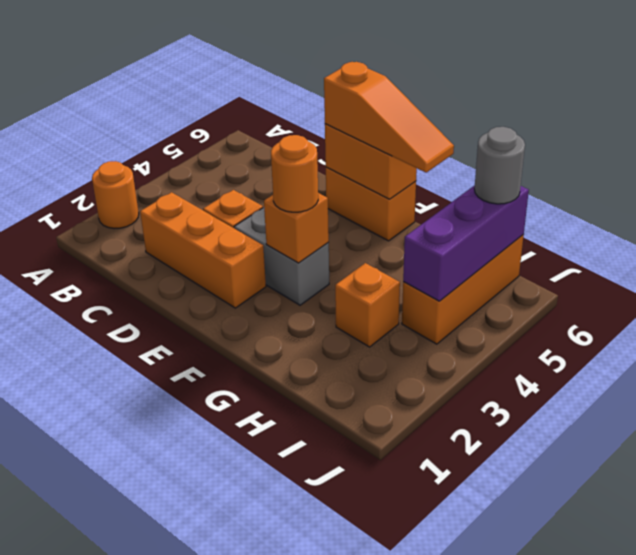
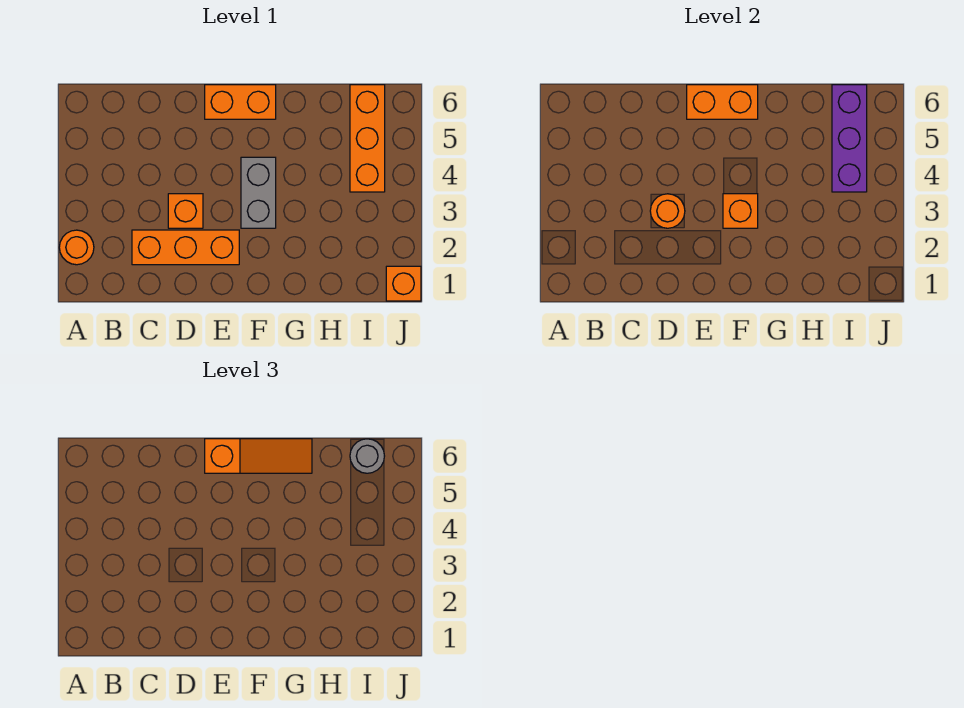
grey brick E3:F3 level 1 -> grey brick F3:F4 level 1
orange round brick F3 level 3 -> orange round brick D3 level 2
orange brick H3 level 1 -> orange brick J1 level 1

